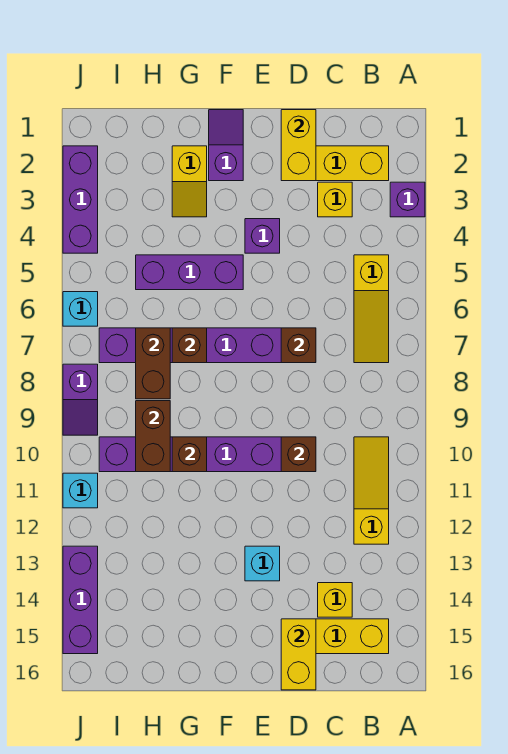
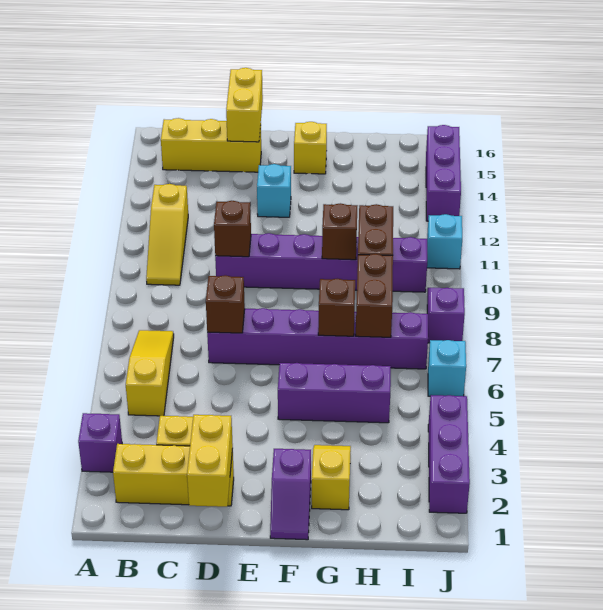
yellow brick C14 level 1 -> yellow brick F15 level 1
purple brick E4 level 1 -> none

